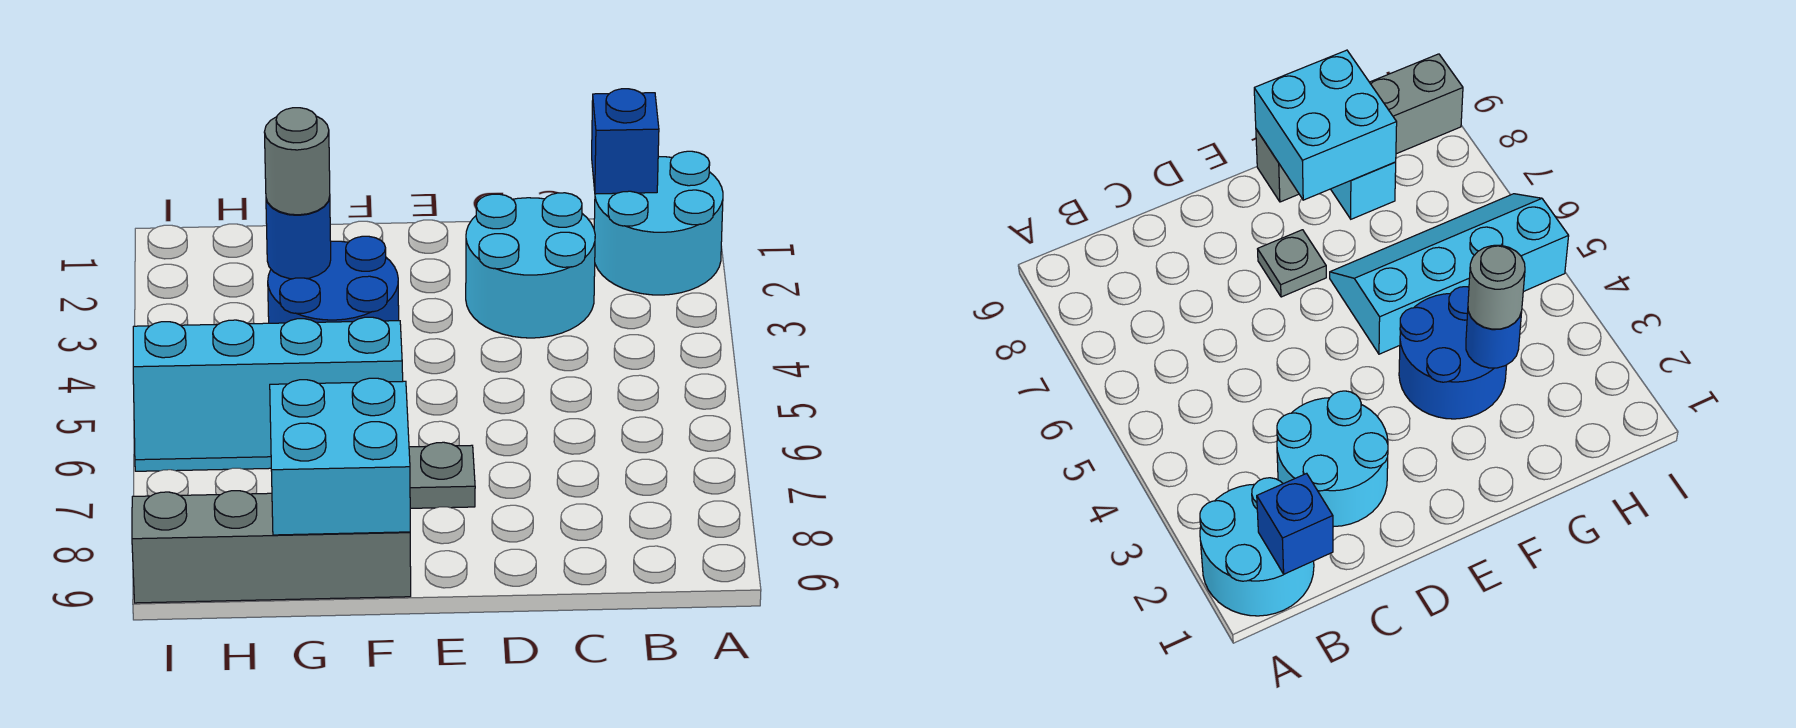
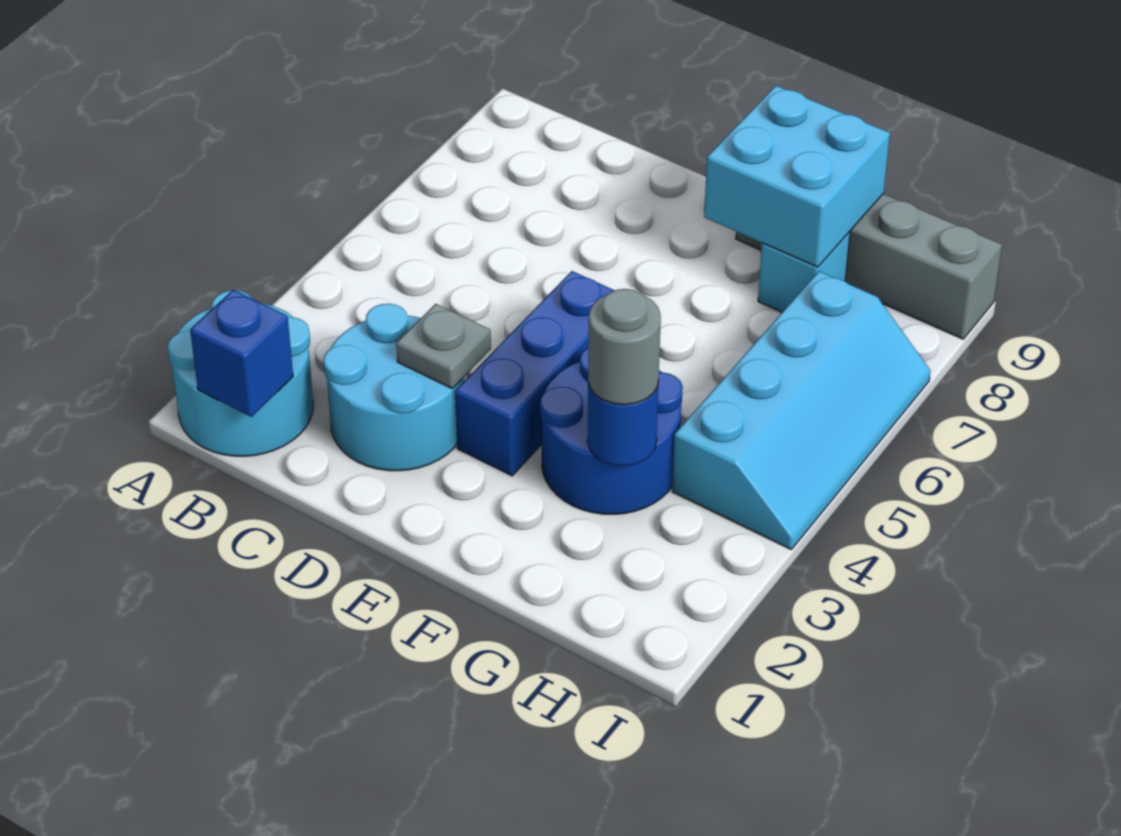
none -> blue brick E3:E5 level 1
grey plate E7 level 1 -> grey plate D3 level 2
cyan slope F5:I6 level 1 top 5 -> cyan slope H4:I7 level 1 top H

